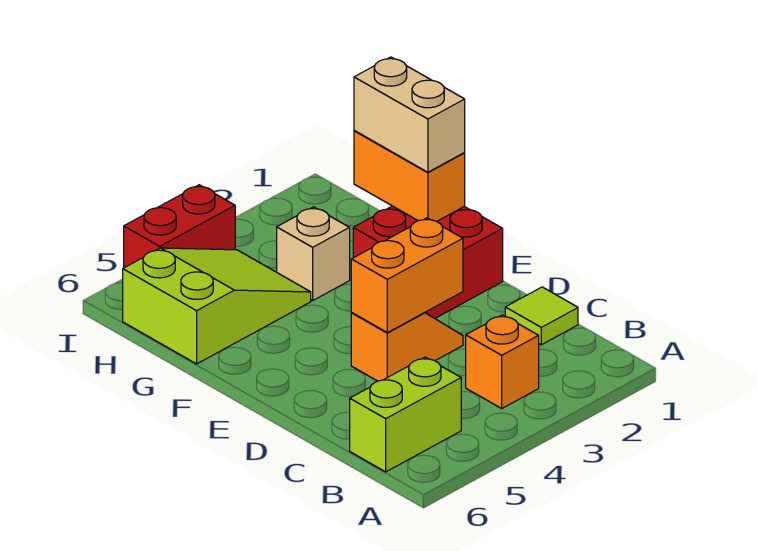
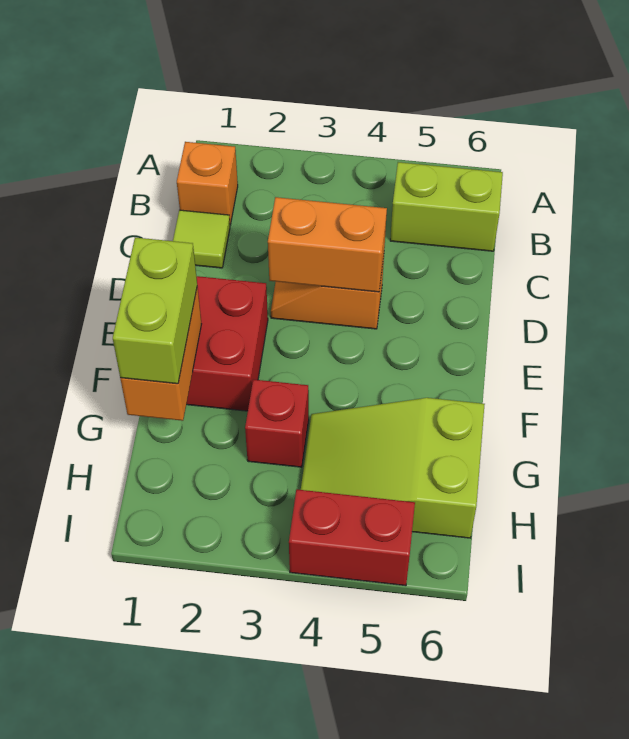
orange brick B3 level 1 -> orange brick B1 level 1
tan brick F1:G1 level 3 -> lime brick F1:G1 level 3
tan brick G3 level 1 -> red brick G3 level 1

